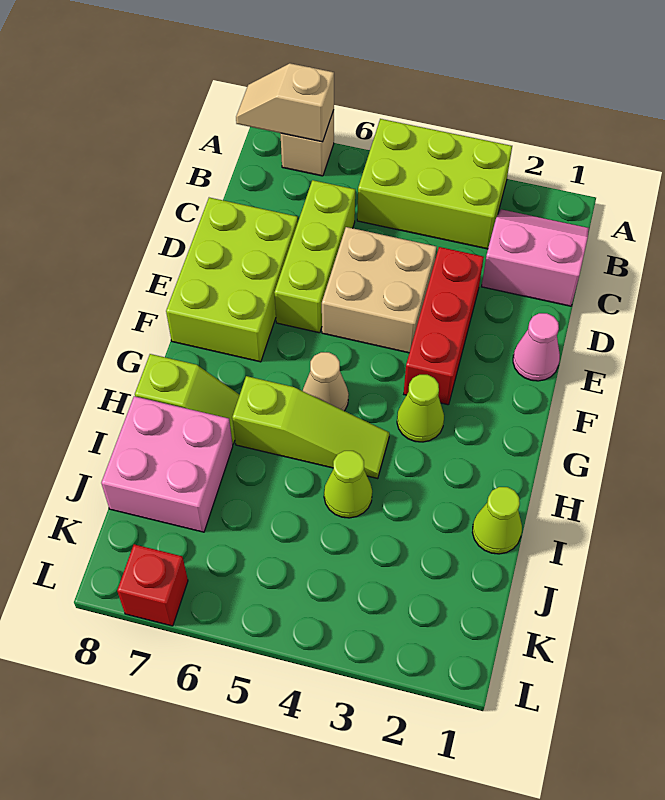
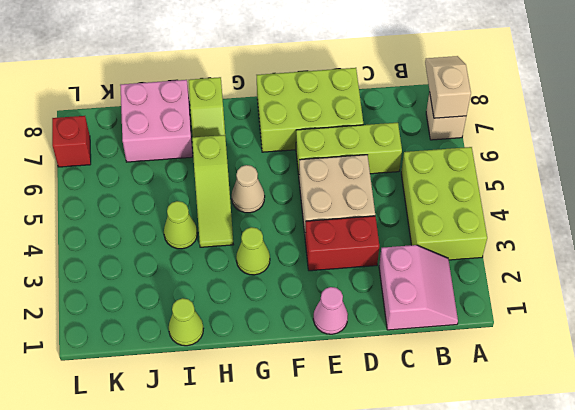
red brick D3:F3 level 1 -> red brick D3:E3 level 1

